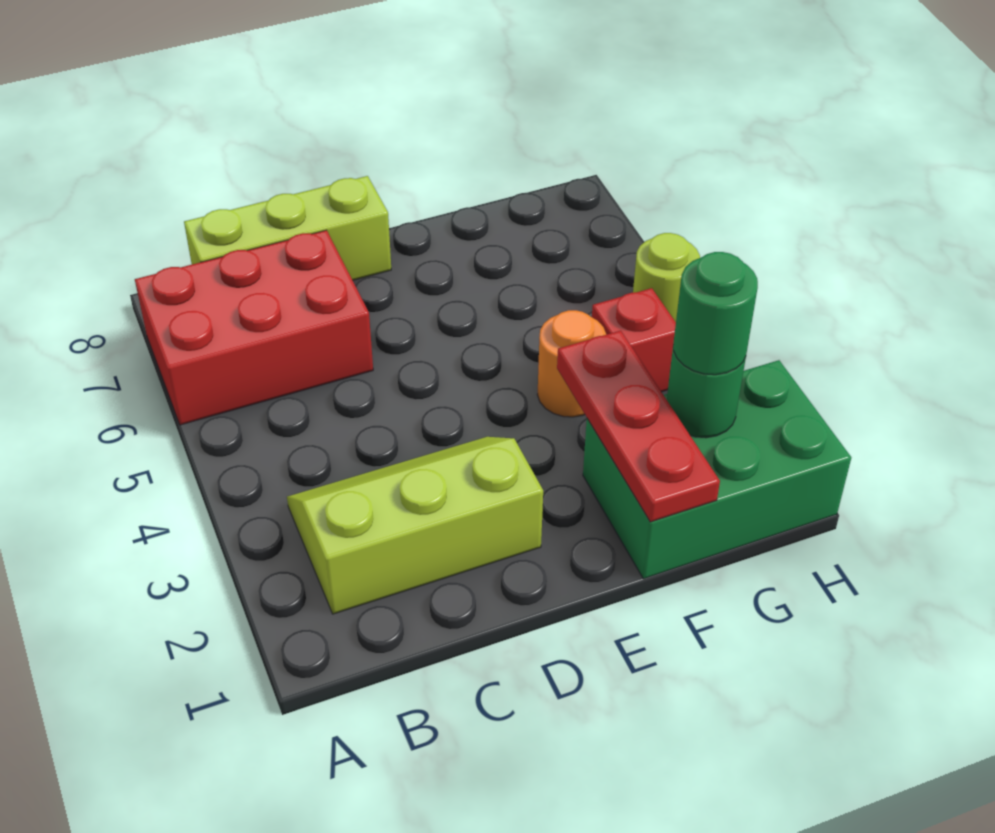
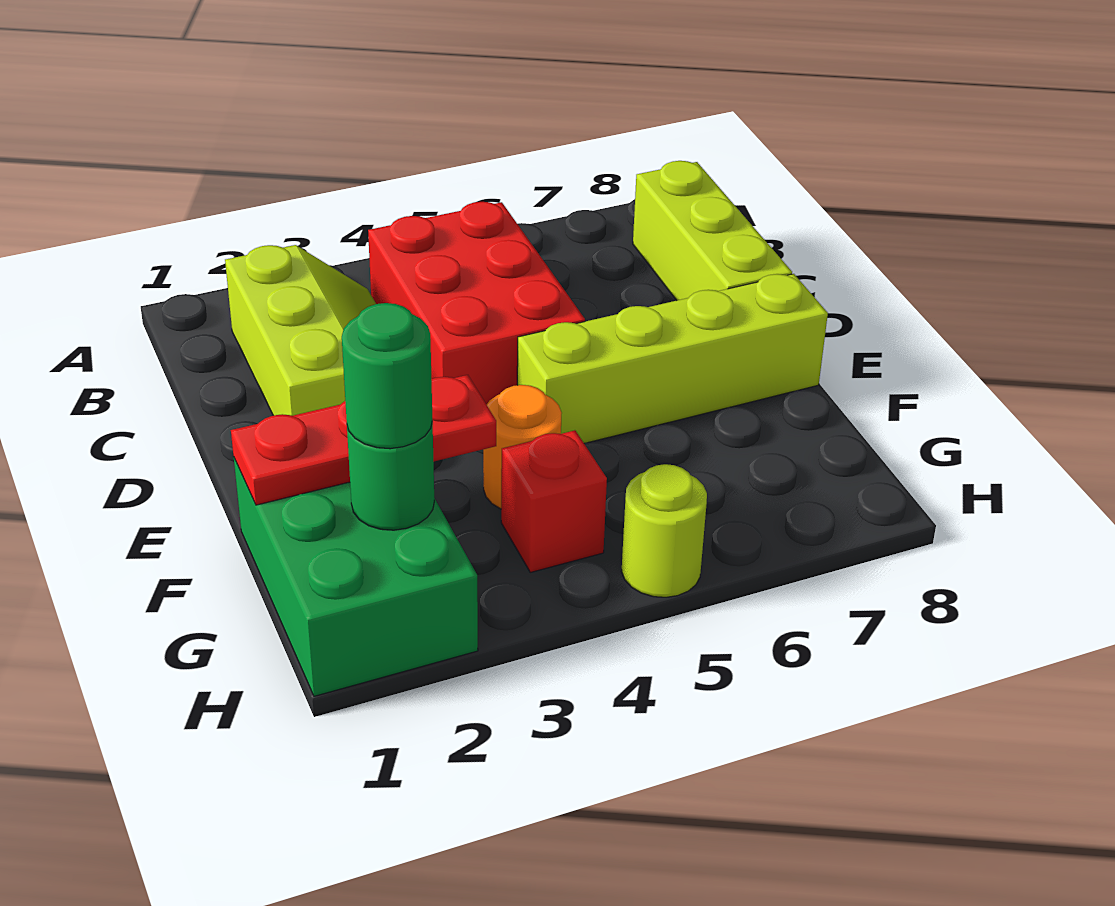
red brick A6:C7 level 1 -> red brick B4:D5 level 1
none -> lime brick E5:E8 level 1

